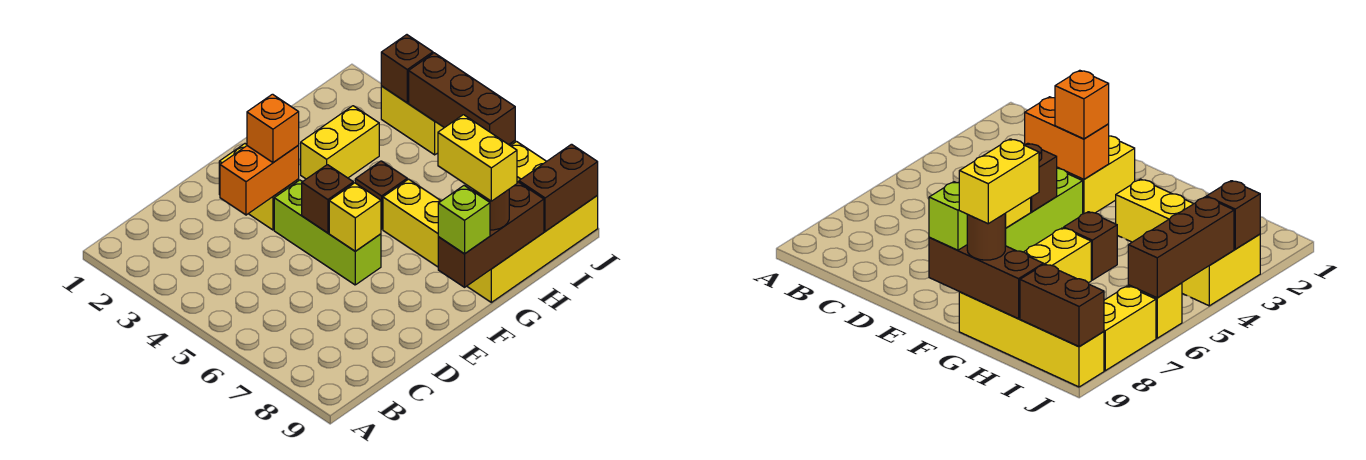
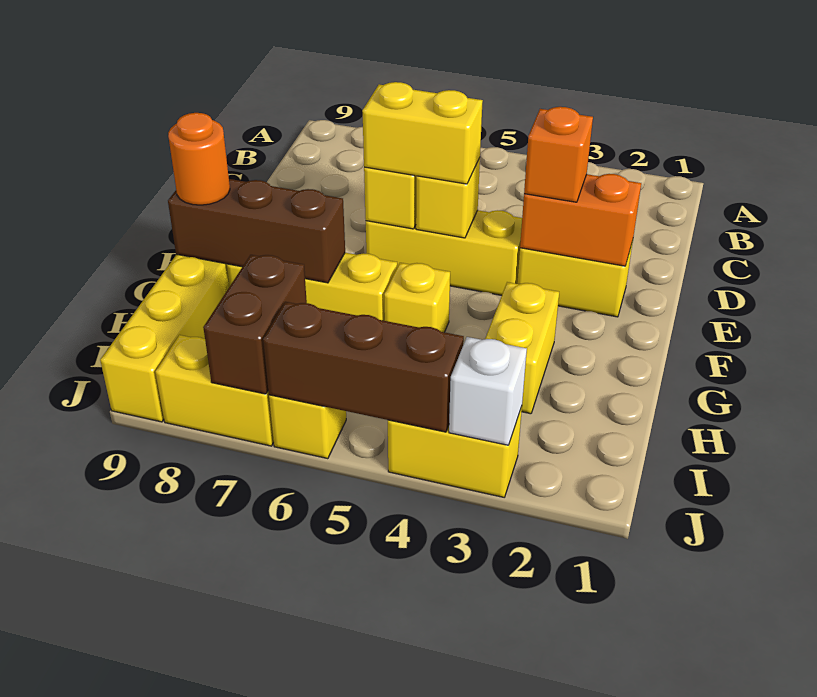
orange brick D3:E3 level 2 -> orange brick E2:E3 level 2
lime brick E4:E6 level 1 -> yellow brick E4:E6 level 1
brown brick E5 level 2 -> yellow brick E5 level 2
brown brick F9:H9 level 2 -> brown brick G7:G9 level 2
lime brick F9 level 3 -> none
brown brick G5 level 1 -> yellow brick G5 level 1
yellow brick G8:G9 level 4 -> yellow brick E5:E6 level 3
brown round brick G9 level 3 -> orange round brick G9 level 3
brown brick I9:J9 level 2 -> brown brick I7:J7 level 2
brown brick J3 level 2 -> white brick J3 level 2

